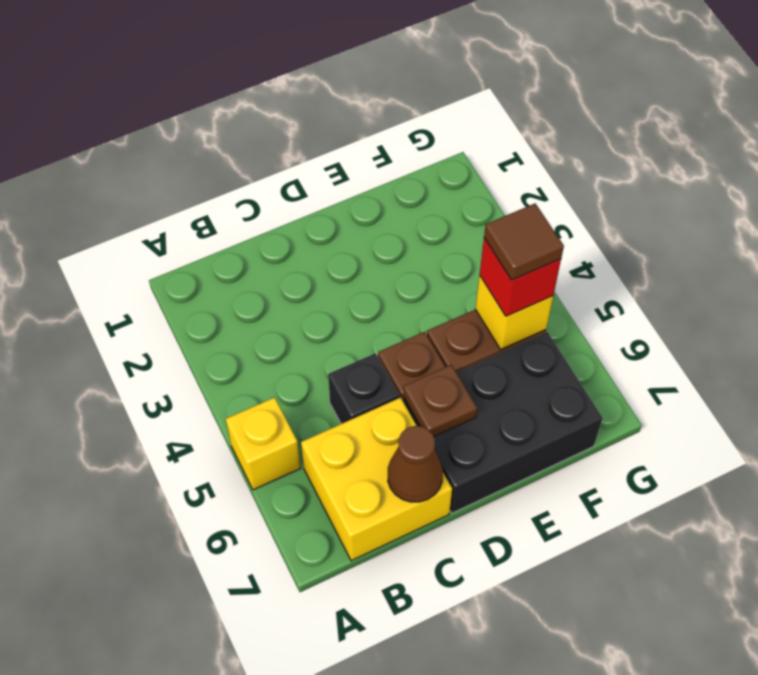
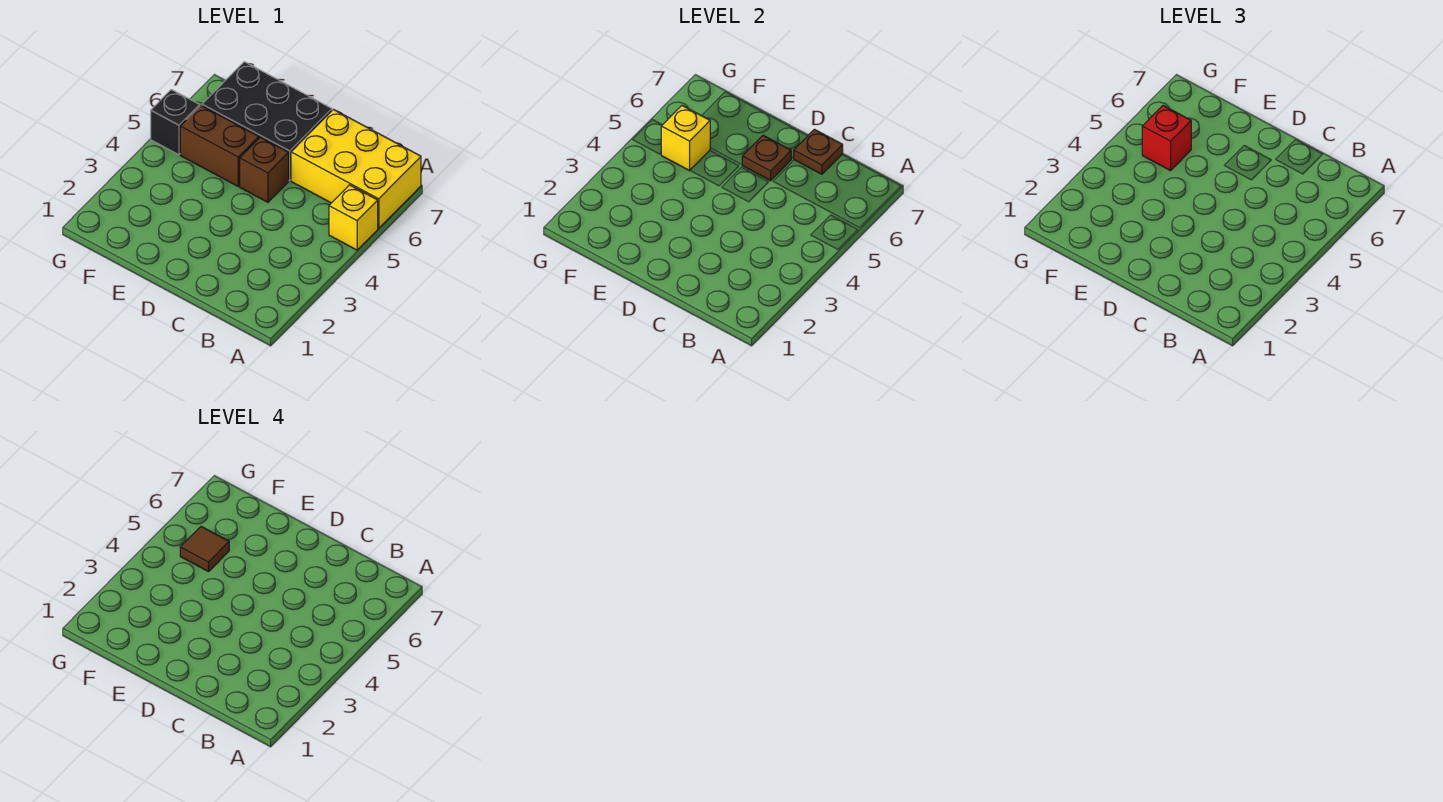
yellow brick B6:C7 level 1 -> yellow brick A6:C7 level 1
black brick C5 level 1 -> black brick G5 level 1
brown cone C7 level 2 -> brown plate C7 level 2

